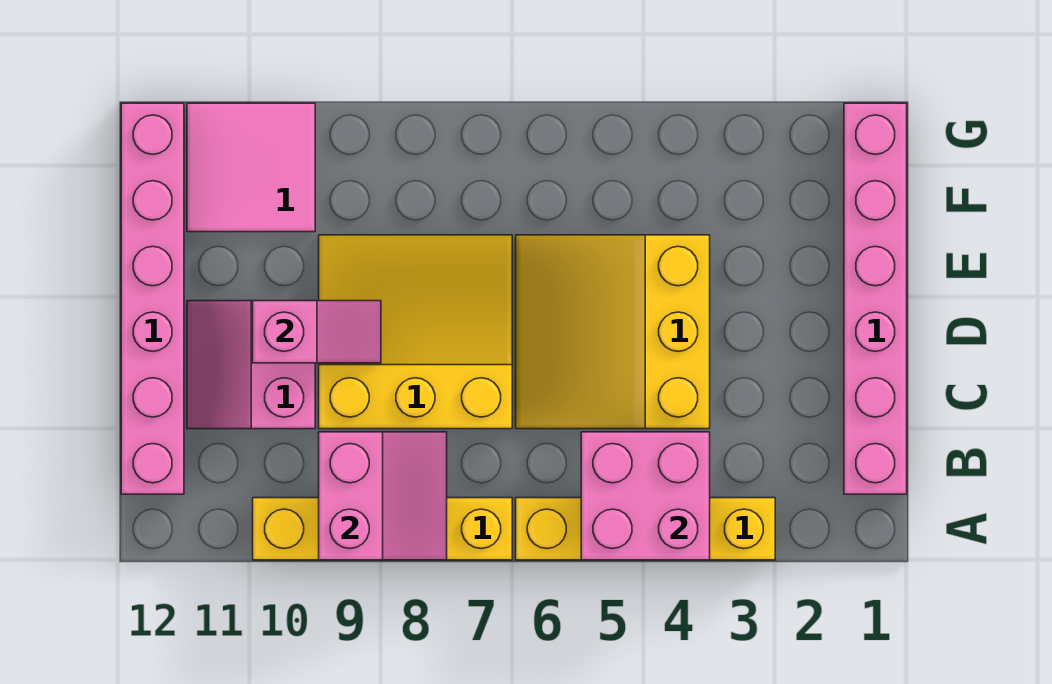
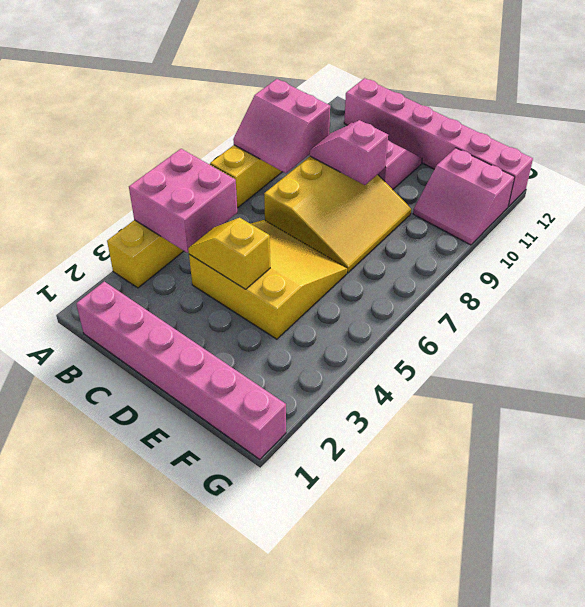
none -> yellow slope C4:D4 level 2 top D
pink slope D9:D10 level 2 top 10 -> pink slope C9:D9 level 2 top D
pink tile F10:G11 level 1 -> pink slope F10:G11 level 1 top 11

